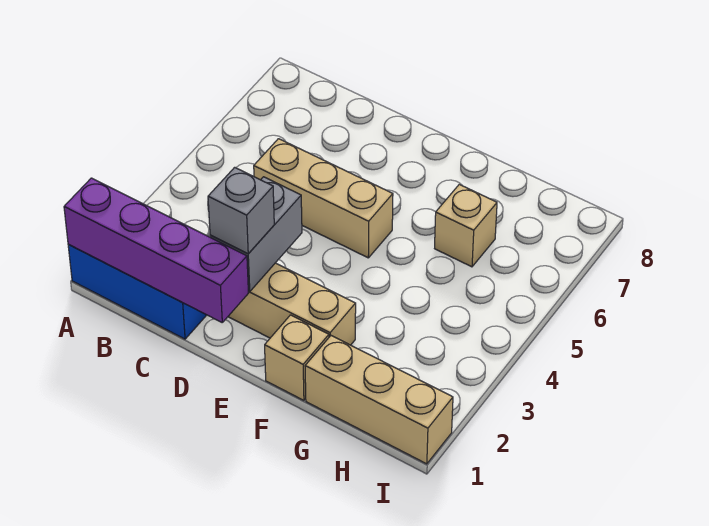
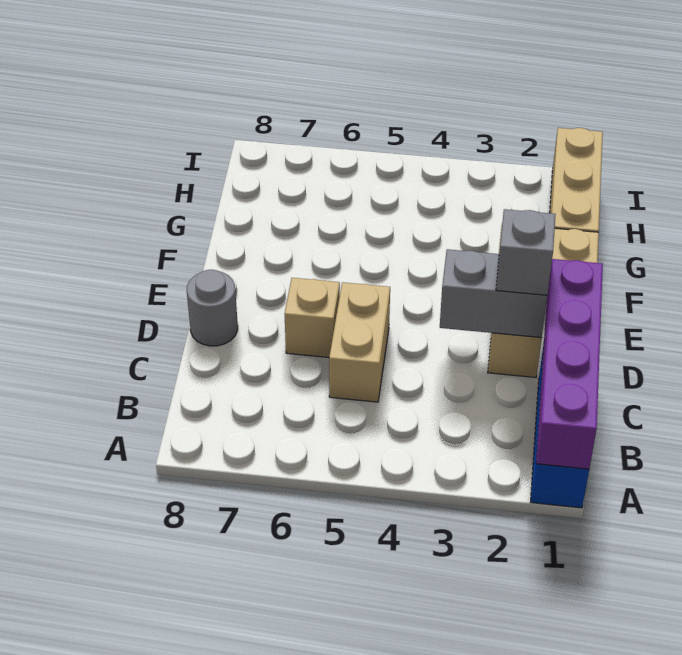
tan brick C5:E5 level 1 -> tan brick C5:D5 level 1
none -> grey round brick D8 level 1
tan brick G6 level 1 -> tan brick D6 level 1

